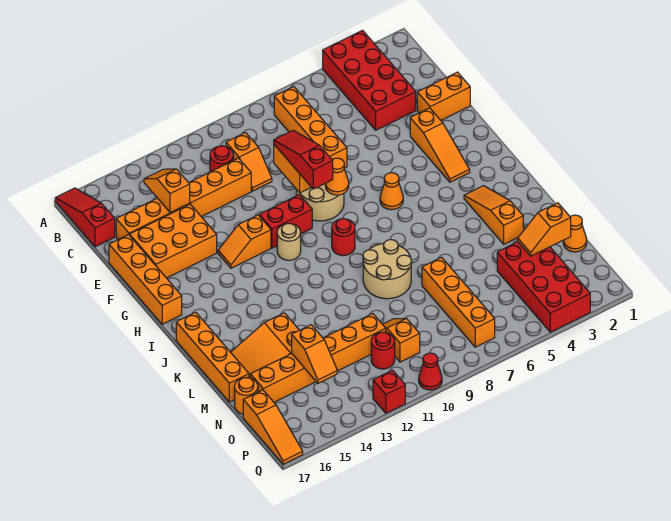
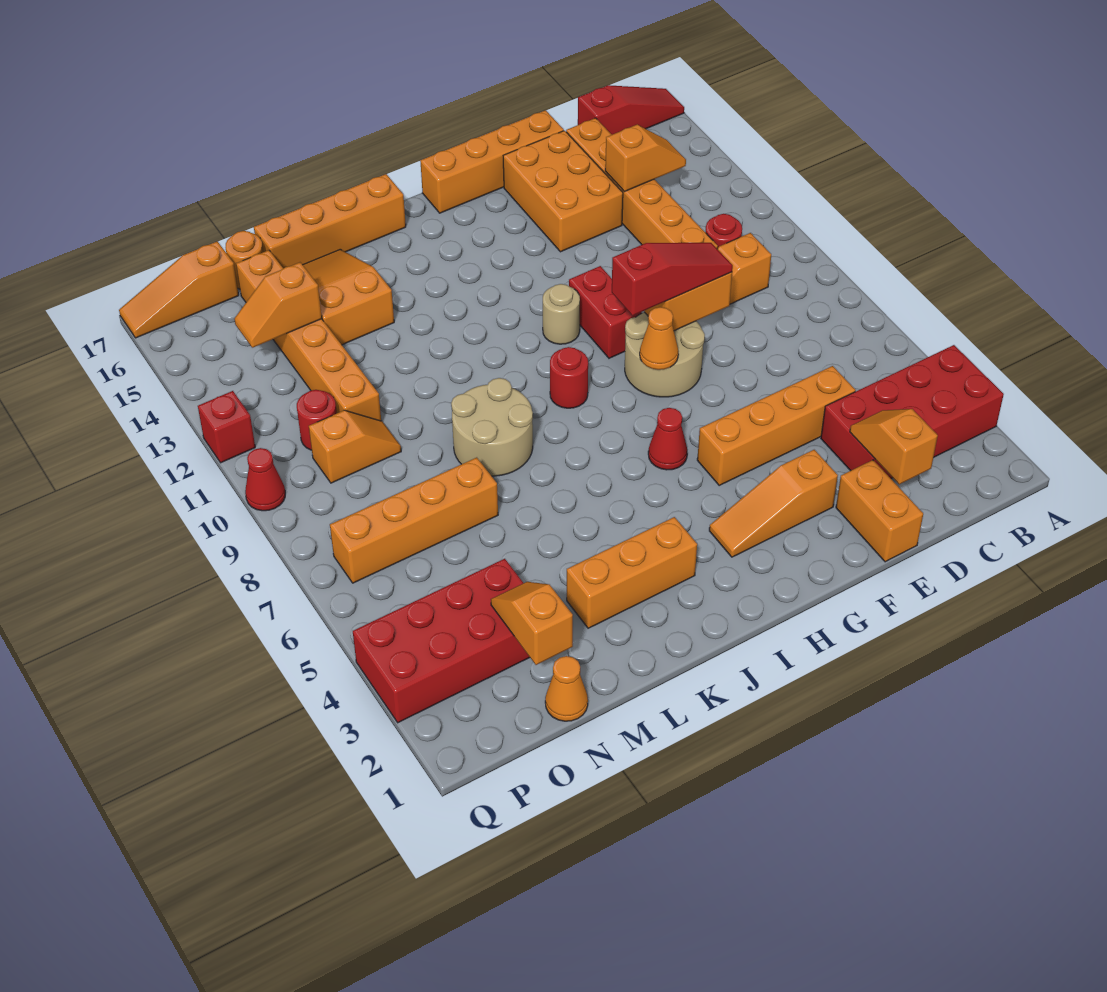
orange brick B7:E7 level 1 -> orange brick D5:G5 level 1
orange slope G12:G13 level 1 top 12 -> orange slope D2:D3 level 2 top 2
orange cone H6 level 1 -> red cone H6 level 1
orange slope J3:L3 level 1 top L -> orange brick J3:L3 level 1

